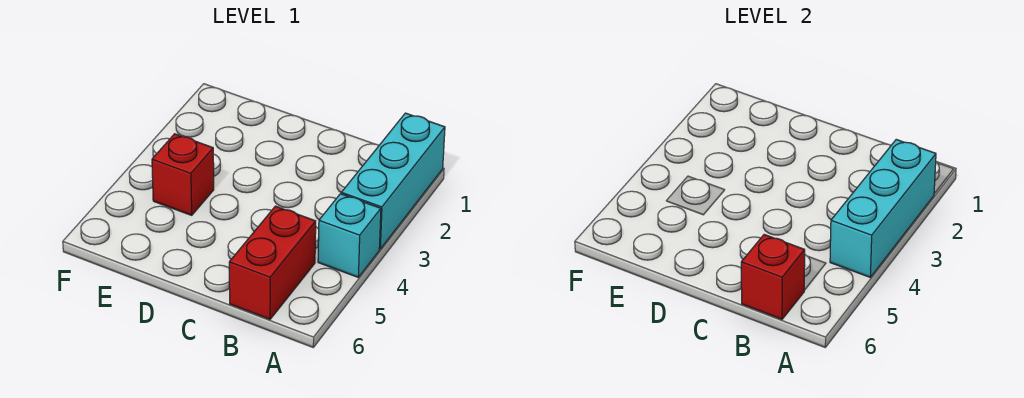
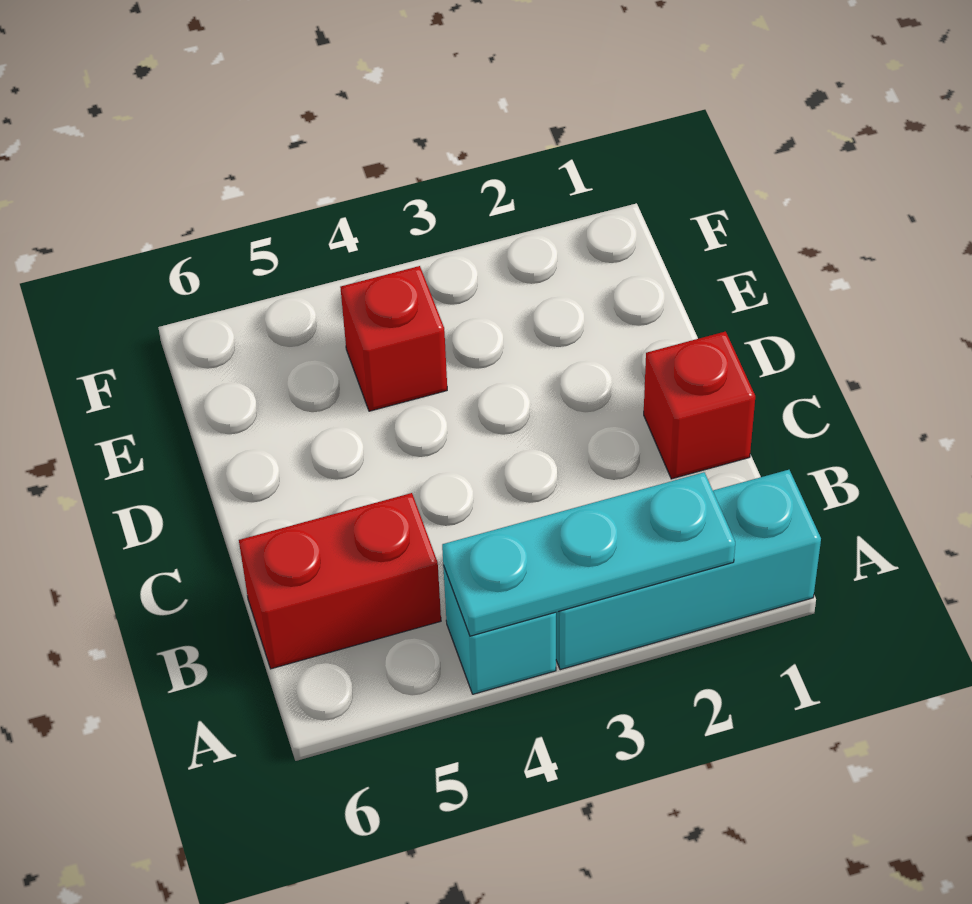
cyan brick A2:A4 level 2 -> cyan plate A2:A4 level 2
red brick B6 level 2 -> red brick C1 level 1

